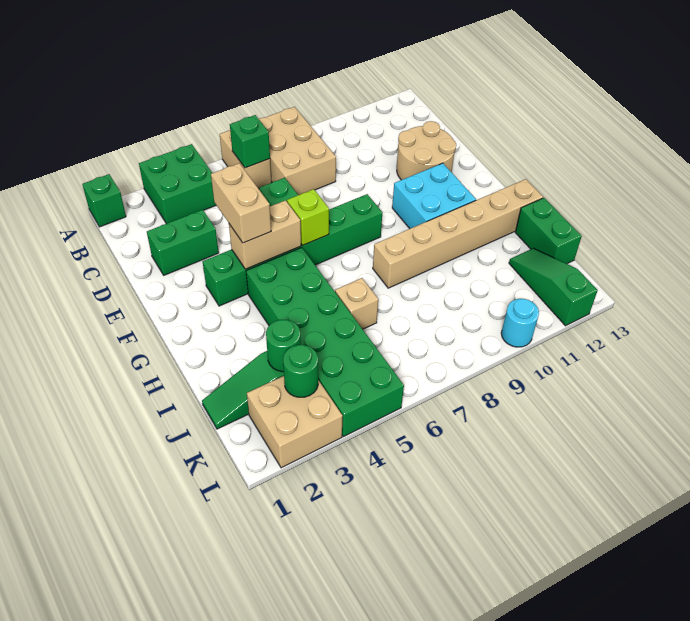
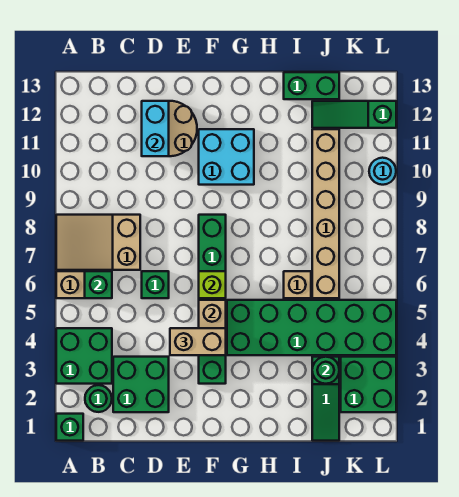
tan brick A7:C8 level 1 -> tan slope A7:C8 level 1 top C
green brick D2:D3 level 1 -> green brick C2:D3 level 1
none -> cyan brick D11:D12 level 2
tan brick H8:H13 level 1 -> tan brick J6:J11 level 1
tan brick K2:L3 level 1 -> green brick K2:L3 level 1
green round brick K3 level 2 -> green round brick B2 level 1

